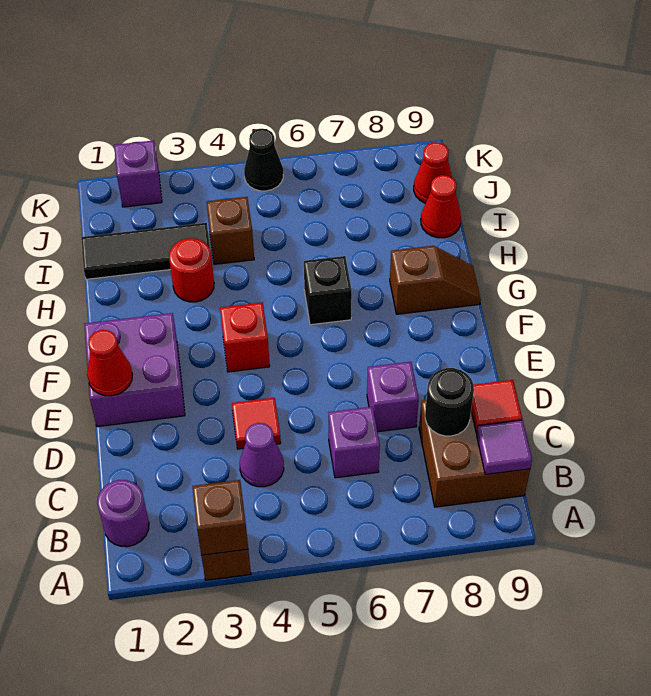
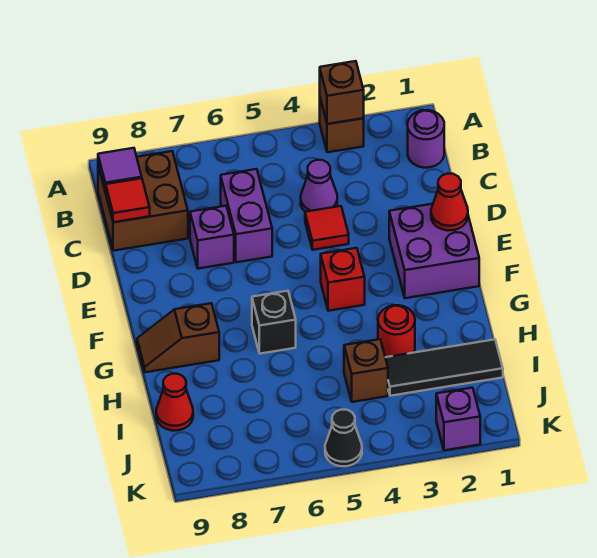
purple brick C6 level 1 -> purple brick C6:D6 level 1
black round brick C8 level 2 -> none
red cone J9 level 1 -> none

